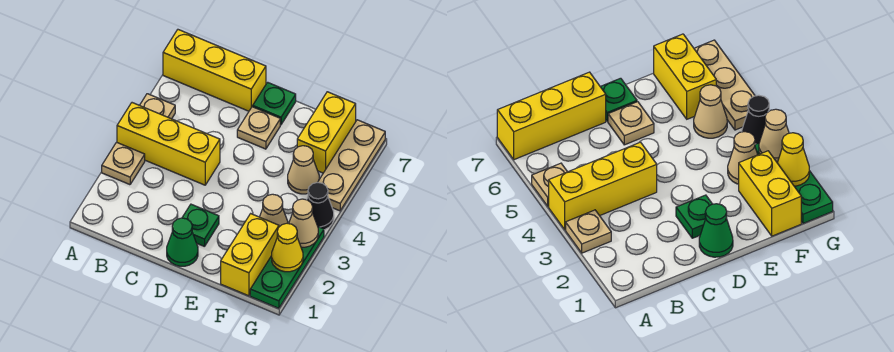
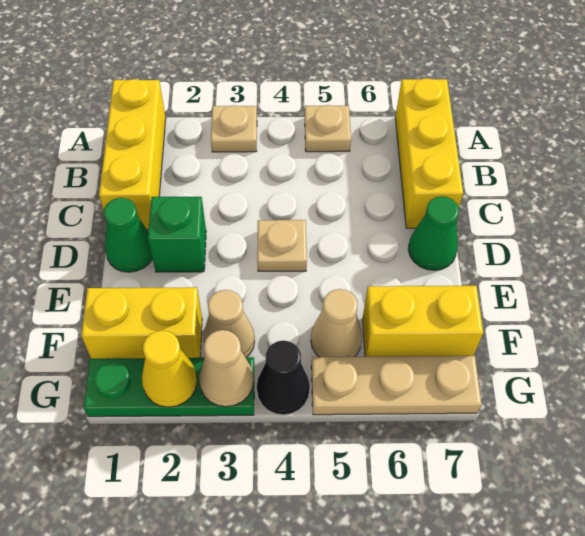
yellow brick A4:C4 level 1 -> yellow brick A1:C1 level 1
green plate D2 level 1 -> green brick D2 level 1
tan plate D6 level 1 -> tan plate D4 level 1
green plate D7 level 1 -> green cone D7 level 1

